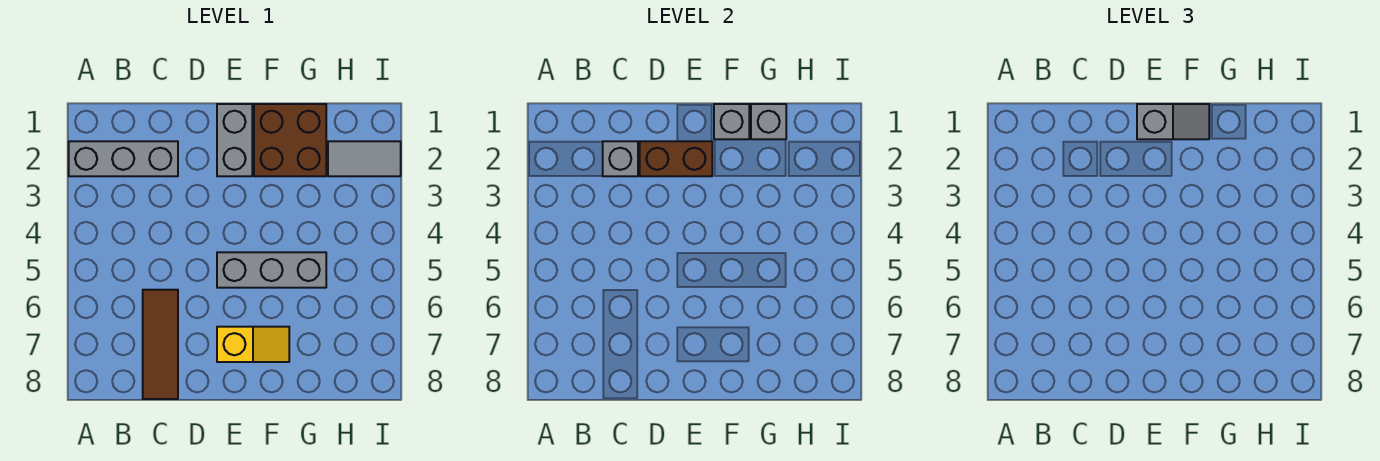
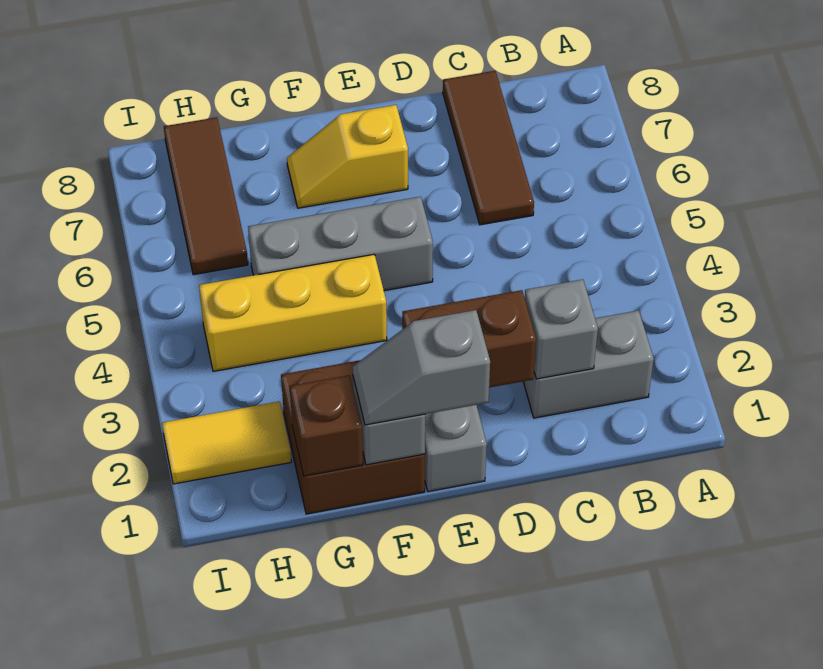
grey brick A2:C2 level 1 -> grey brick B2:C2 level 1
none -> yellow brick F4:H4 level 1
grey brick G1 level 2 -> brown brick G1 level 2
grey tile H2:I2 level 1 -> yellow tile H2:I2 level 1
none -> brown tile H6:H8 level 1

